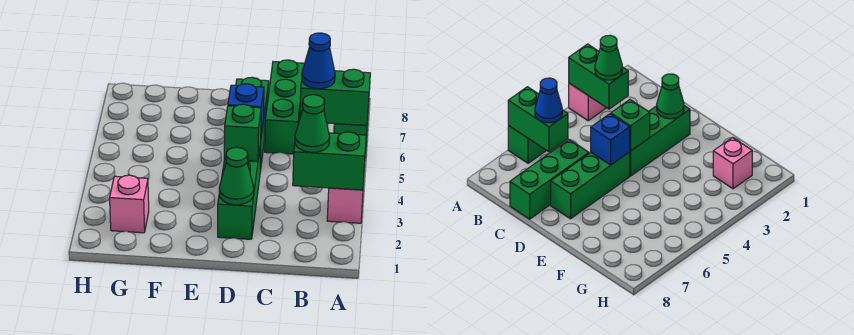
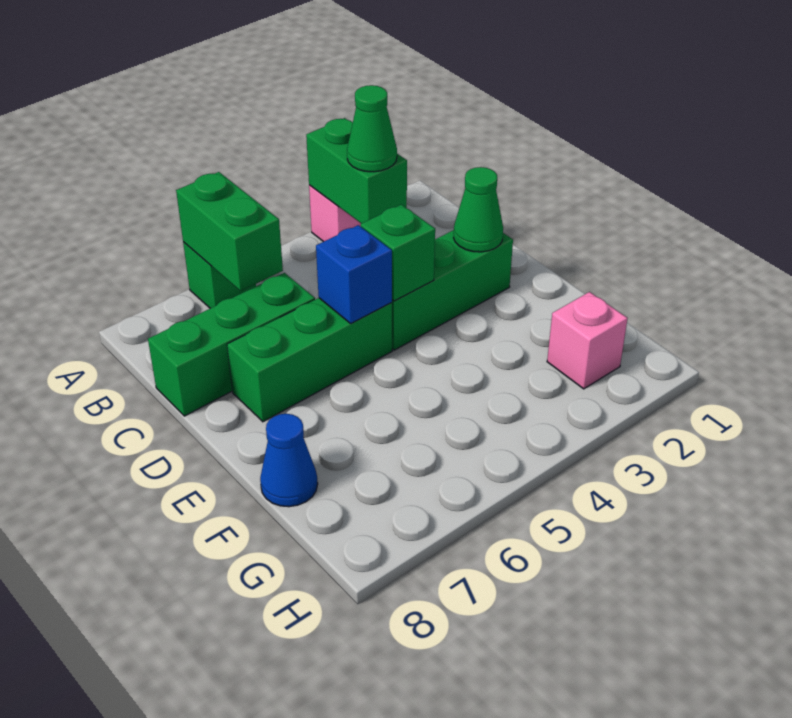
blue cone B6 level 3 -> blue cone F8 level 1

